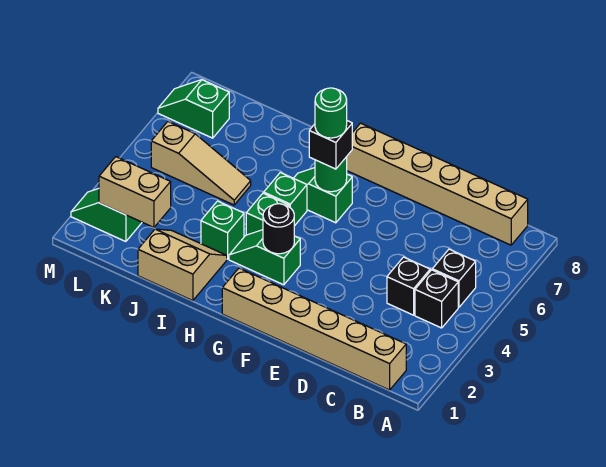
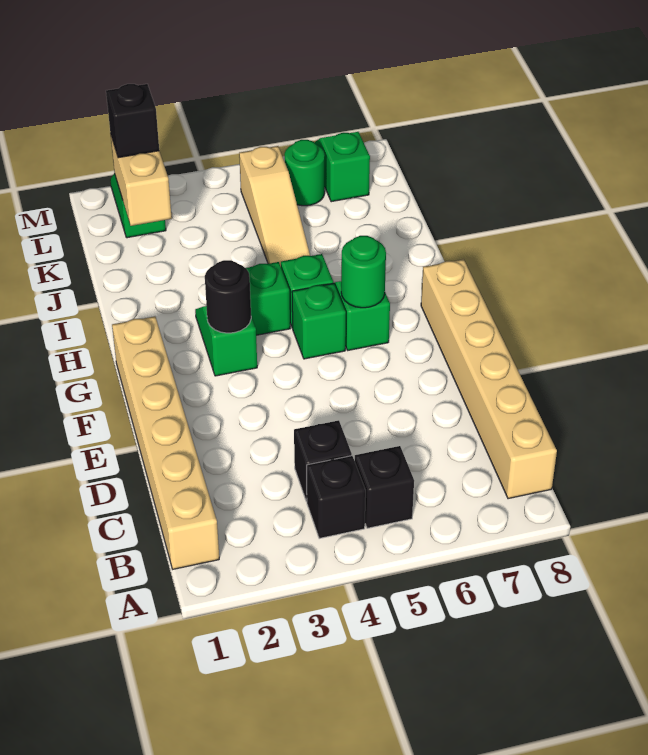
black brick G6 level 3 -> black brick L2 level 3
green round brick G6 level 4 -> green round brick L6 level 1
tan slope I1:J2 level 1 top 1 -> none
green brick I3 level 1 -> green brick G5 level 1

